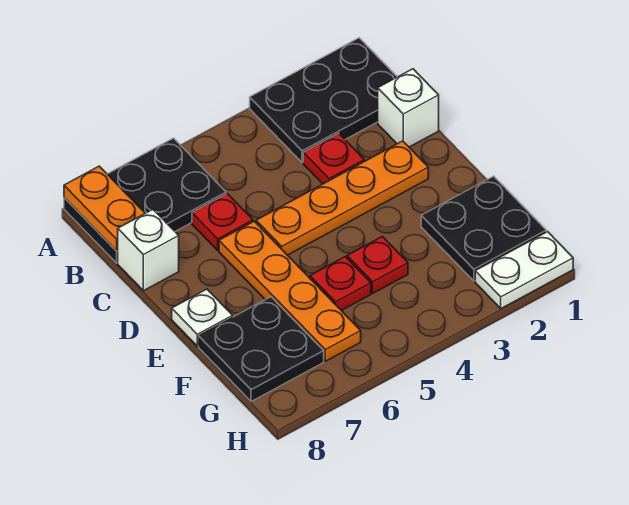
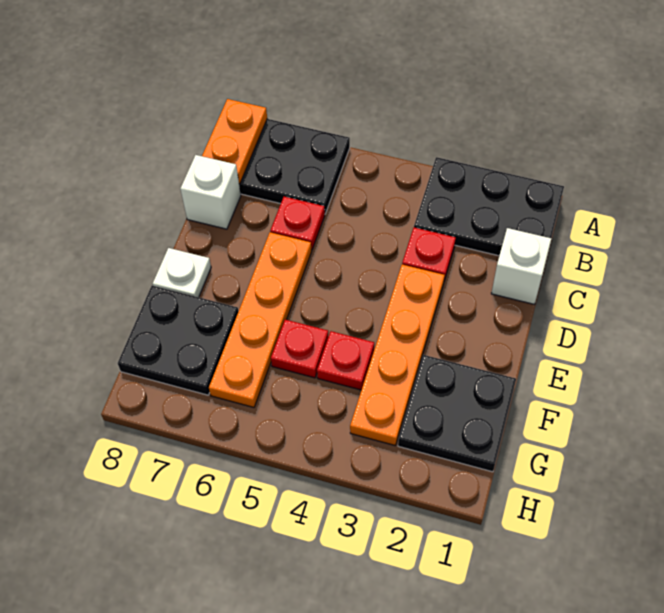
orange plate D2:D5 level 1 -> orange plate D3:G3 level 1
white plate H1:H2 level 1 -> none

